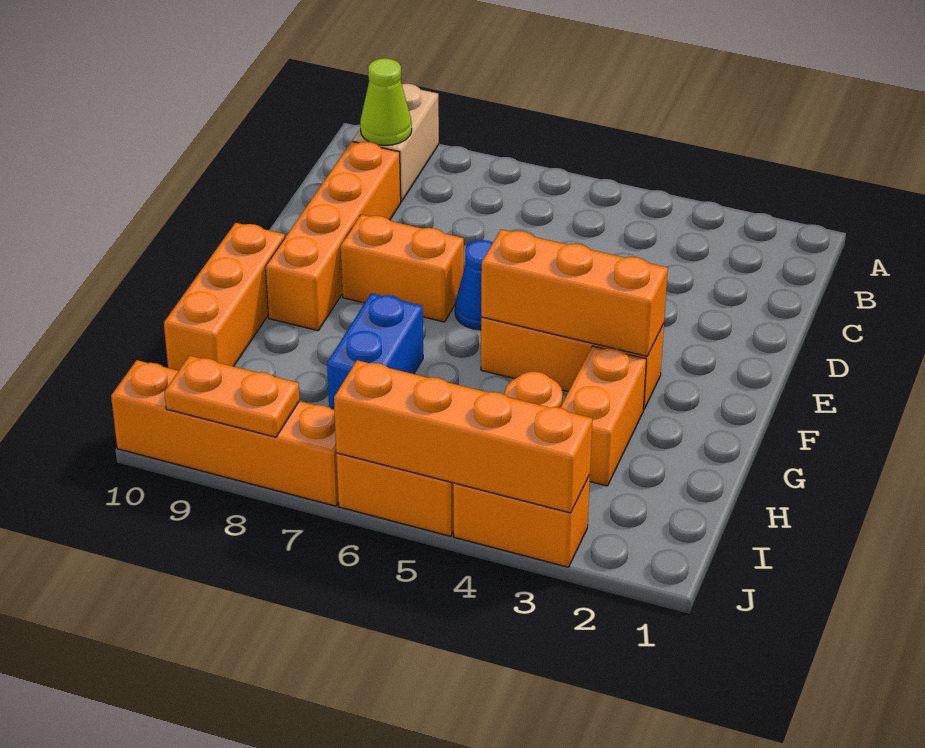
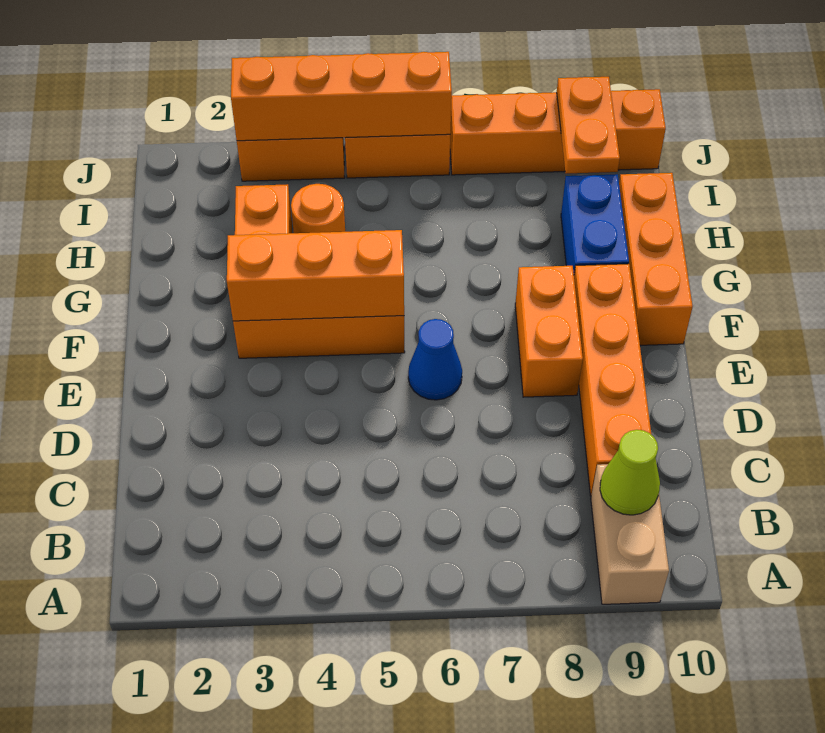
orange brick E7:E8 level 1 -> orange brick E8:F8 level 1
blue brick G7:H7 level 1 -> blue brick G9:H9 level 1
orange plate J8:J9 level 2 -> orange plate I9:J9 level 2

